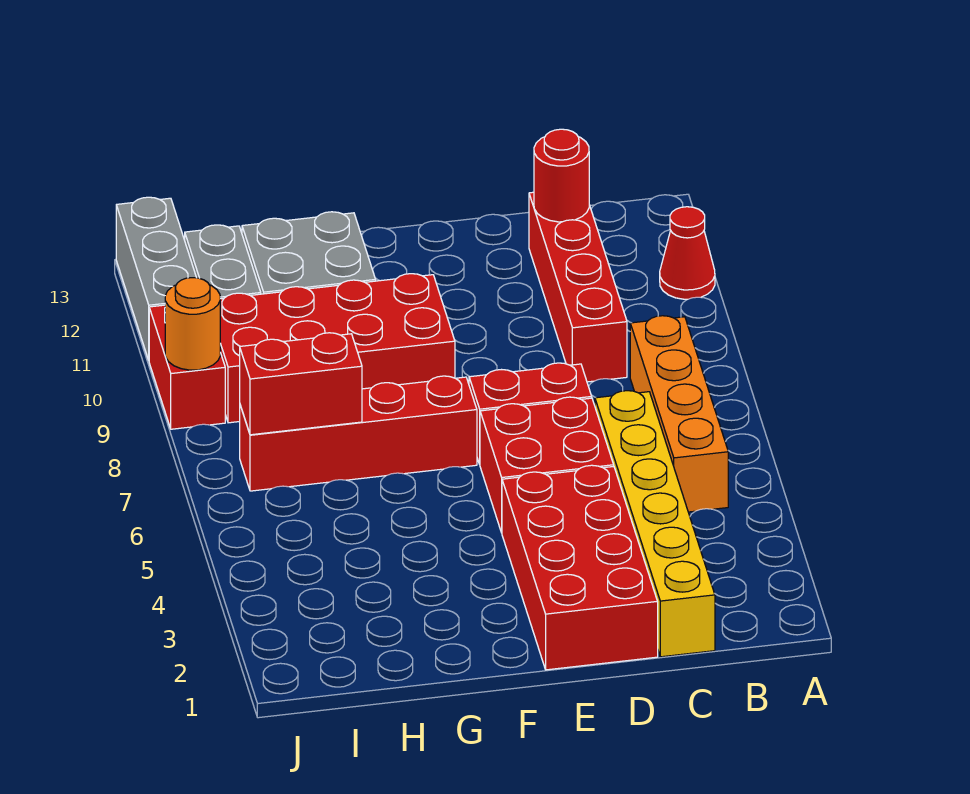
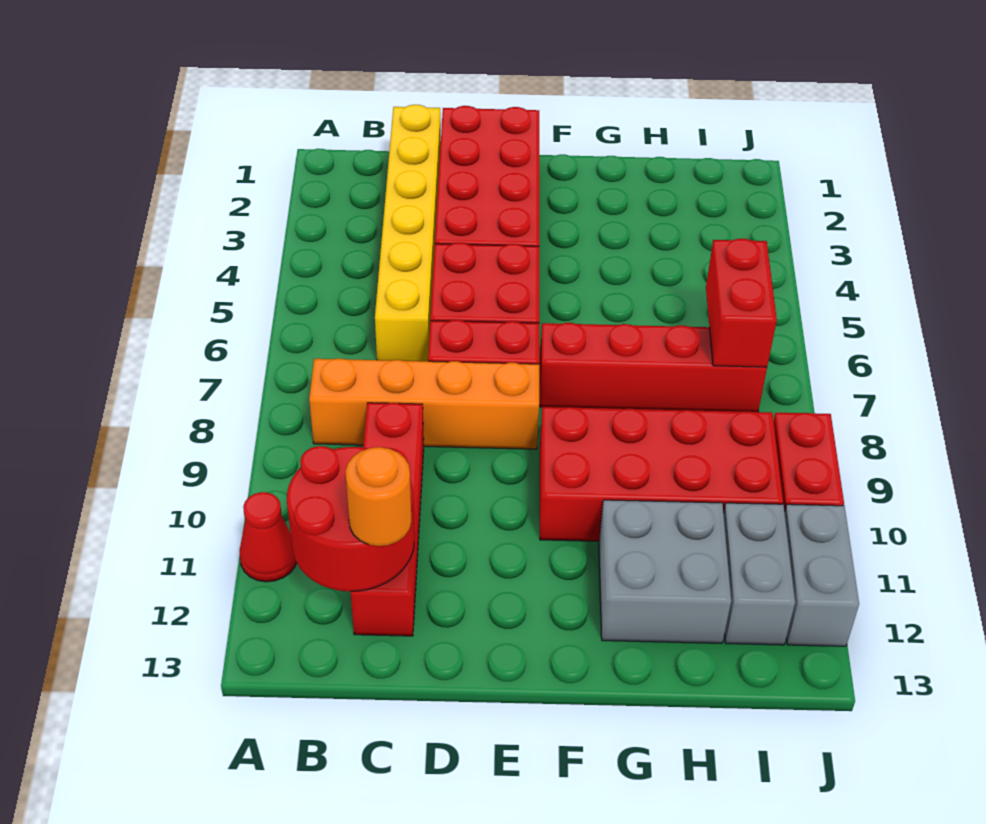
orange brick B5:B8 level 1 -> orange brick B8:E8 level 1
red round brick C12 level 2 -> red round brick B11:C12 level 2
red brick H7:I7 level 2 -> red brick I6:I7 level 2
orange round brick J9 level 2 -> orange round brick C12 level 3
grey brick J11:J13 level 1 -> grey brick J11:J12 level 1

